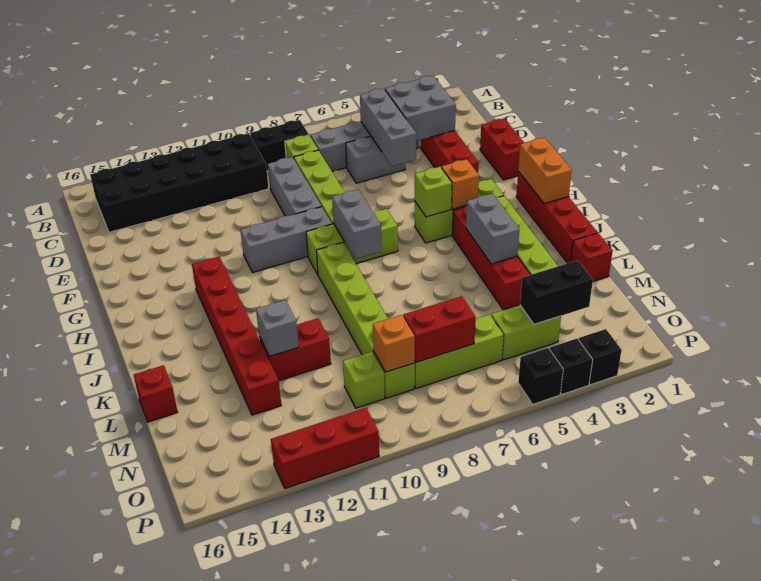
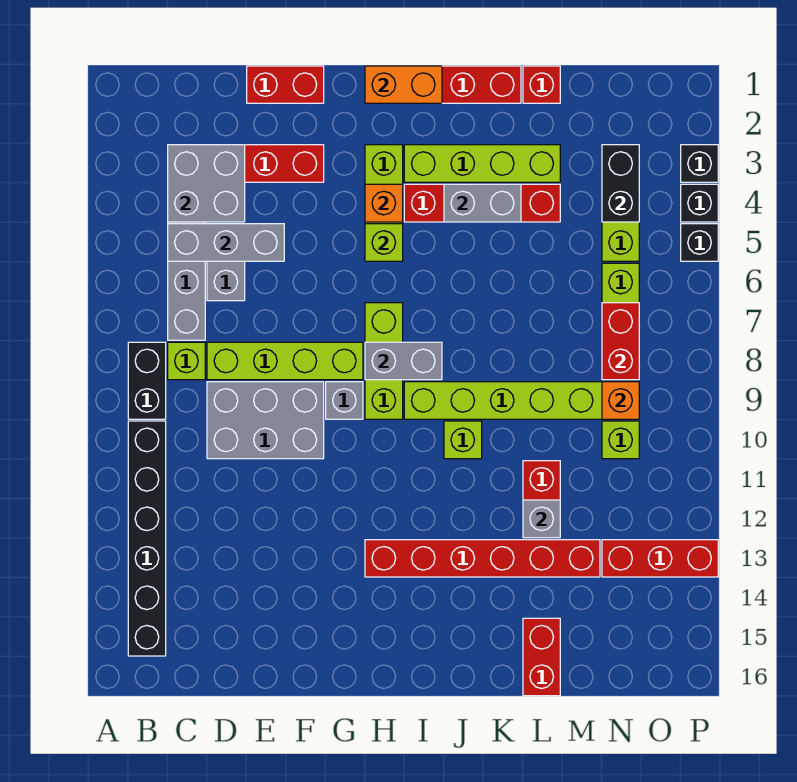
black brick B10:C15 level 1 -> black brick B10:B15 level 1
grey brick D9:F9 level 1 -> grey brick D9:F10 level 1
grey brick G9:G11 level 1 -> grey brick G9 level 1
none -> lime brick J10 level 1
red brick L16 level 1 -> red brick L15:L16 level 1
red brick P11:P13 level 1 -> red brick N13:P13 level 1

